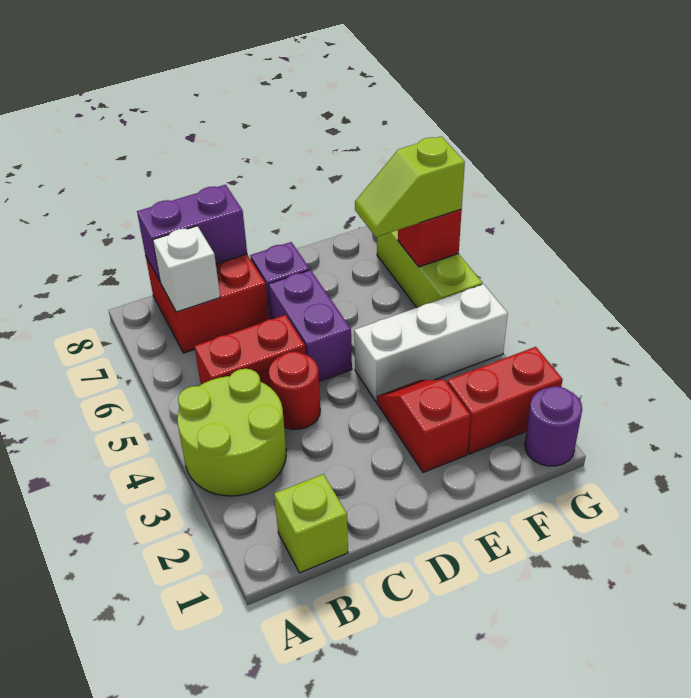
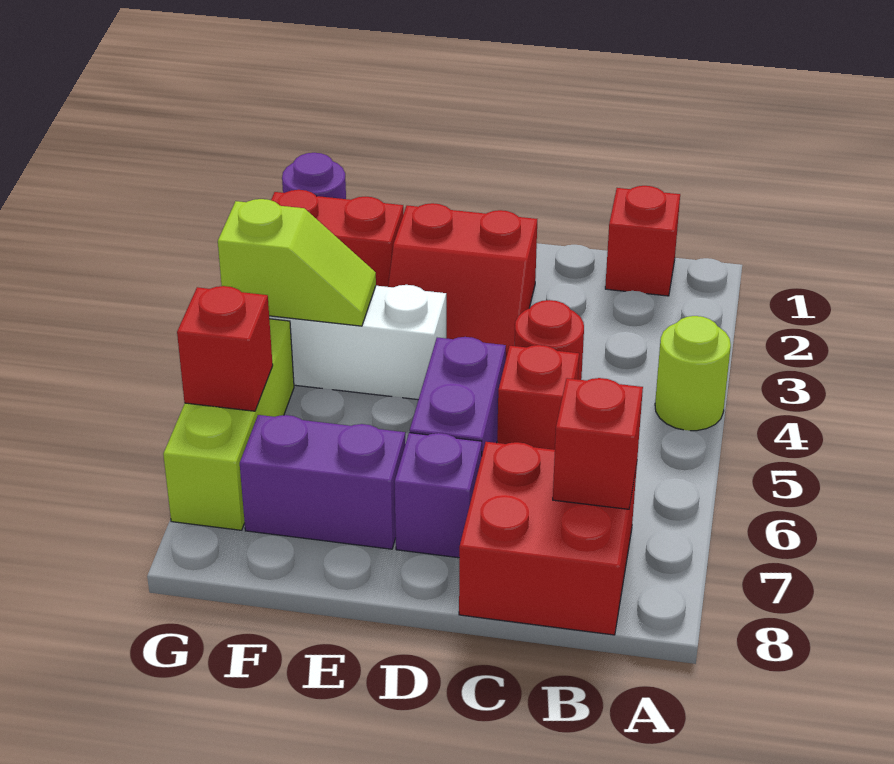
lime round brick A3:B4 level 1 -> lime round brick A4 level 1
lime brick B1 level 1 -> red brick B1 level 1
red brick B5:C5 level 1 -> red brick C5 level 1
white brick B7 level 2 -> red brick B7 level 2
purple brick B8:C8 level 2 -> purple brick E7:F7 level 1
red slope E2:E3 level 1 top 2 -> red slope D2:E3 level 1 top 2
lime slope F6:G6 level 3 top G -> lime slope F4:G4 level 2 top G

